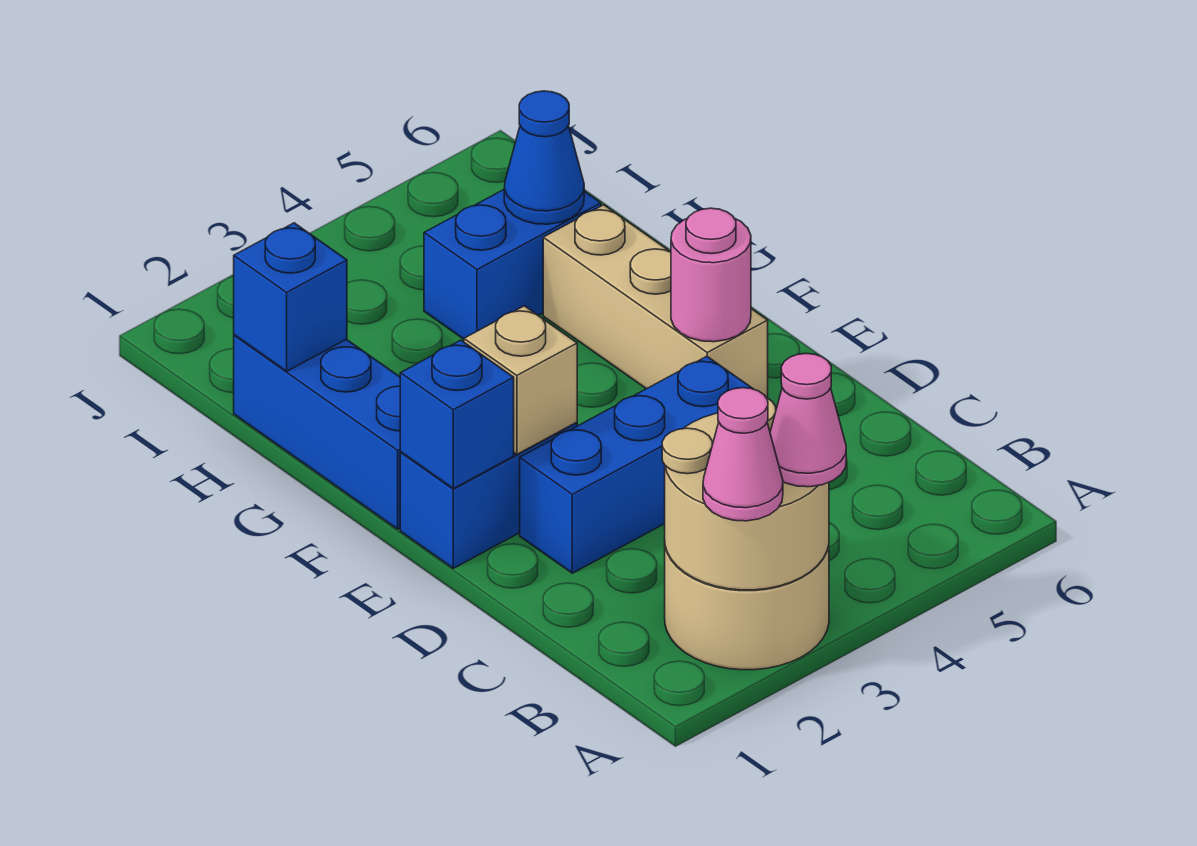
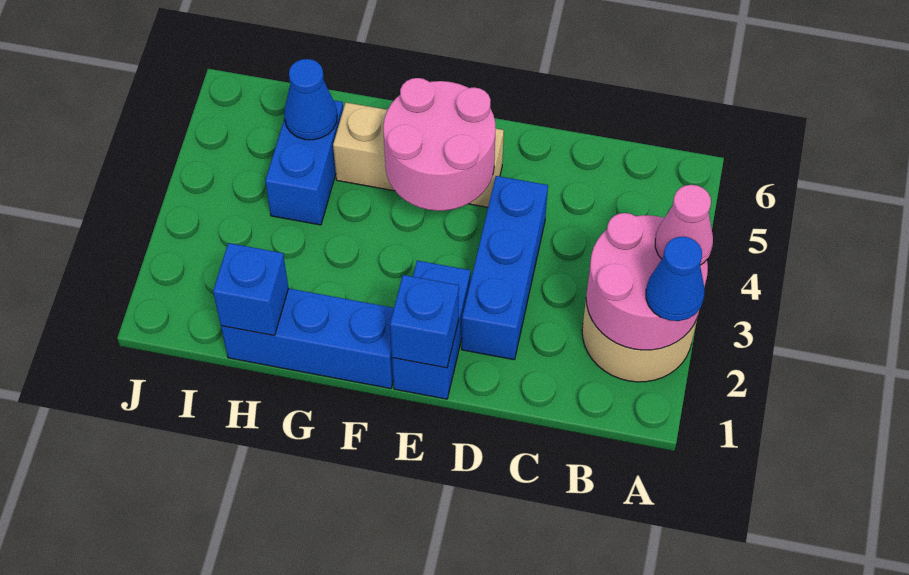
tan round brick A2:B3 level 2 -> pink round brick A2:B3 level 2
pink cone A2 level 3 -> blue cone A2 level 3
tan brick E2 level 2 -> none
pink round brick E5 level 2 -> pink round brick E4:F5 level 2

